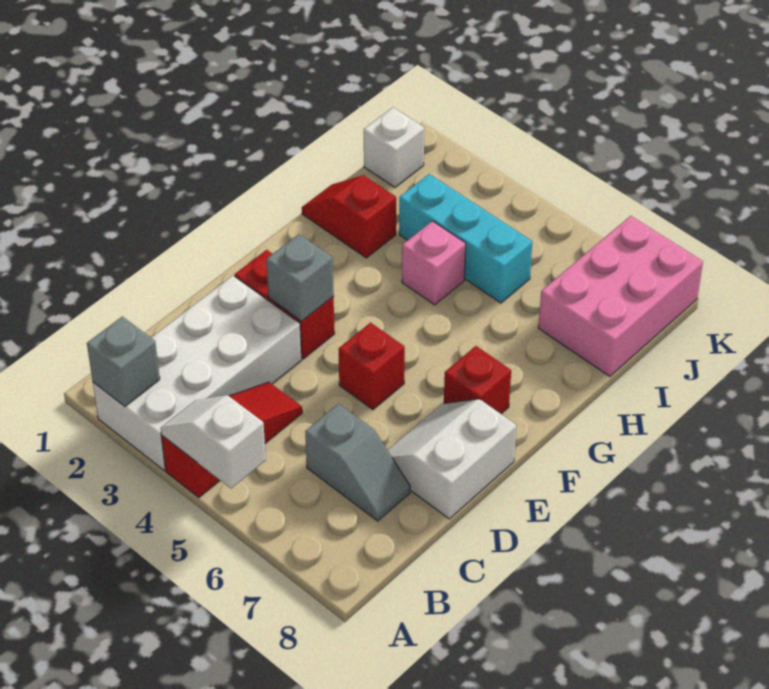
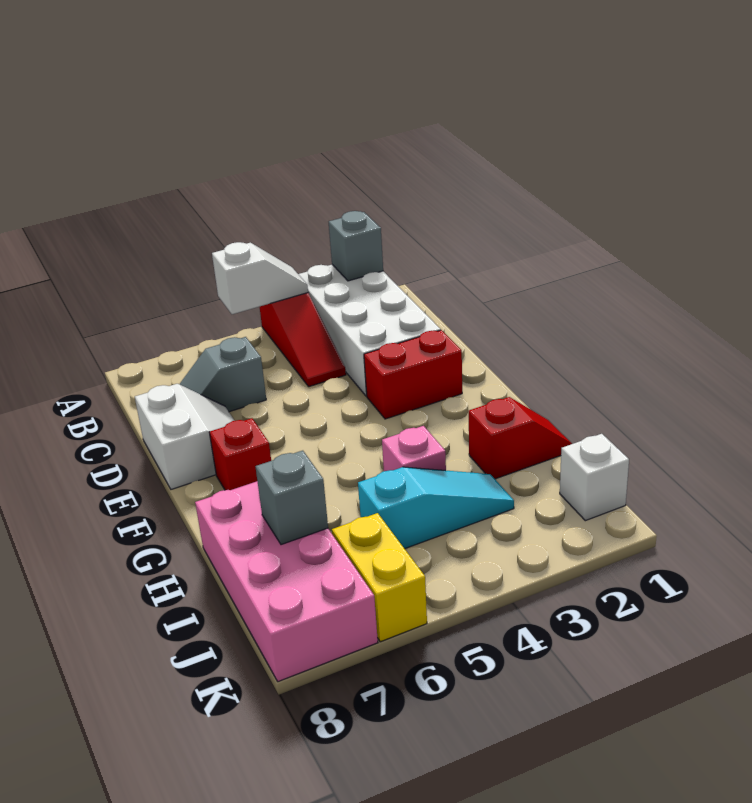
grey brick E3 level 2 -> grey brick I7 level 2
red brick E5 level 1 -> none
cyan brick I3:I5 level 1 -> cyan slope I3:I5 level 1 top 5
pink brick I7:K8 level 1 -> pink brick H7:K8 level 1
none -> yellow brick J6:K6 level 1

